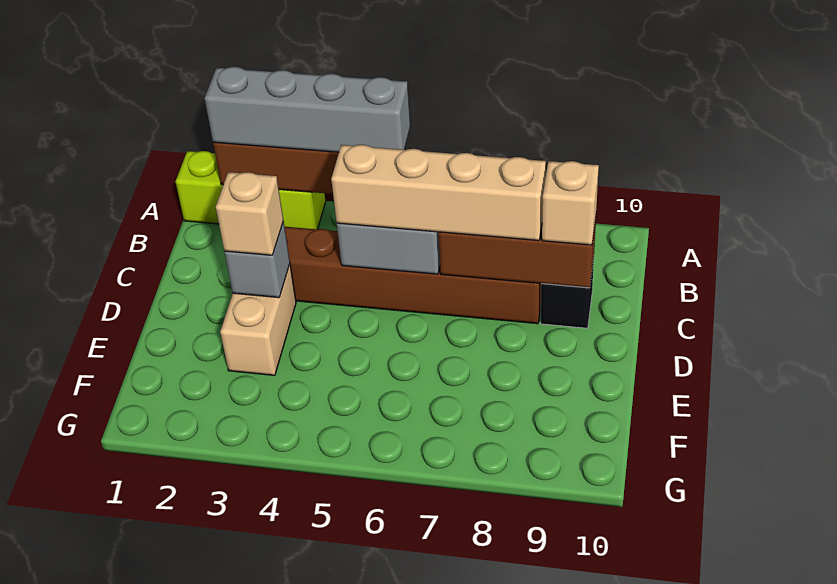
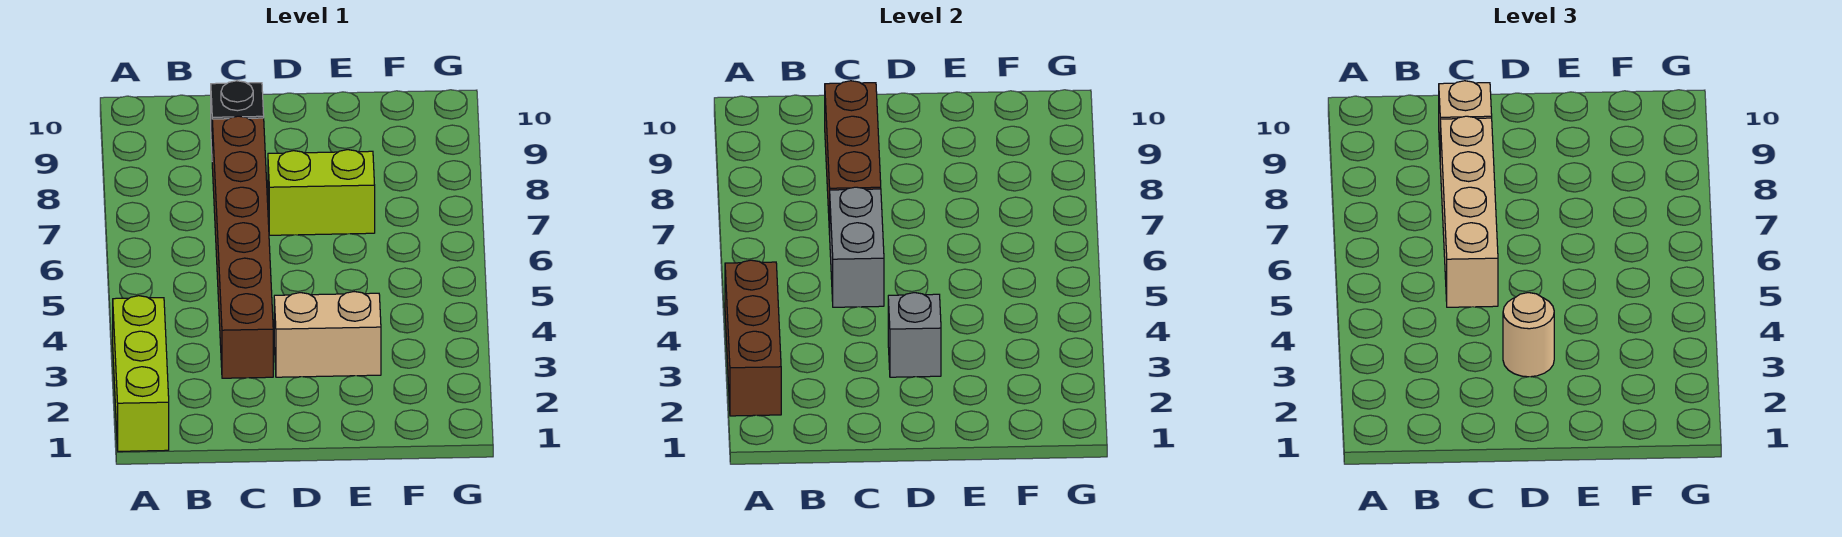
grey brick A2:A5 level 3 -> none
tan brick D3 level 3 -> tan round brick D3 level 3
none -> lime brick D7:E7 level 1

